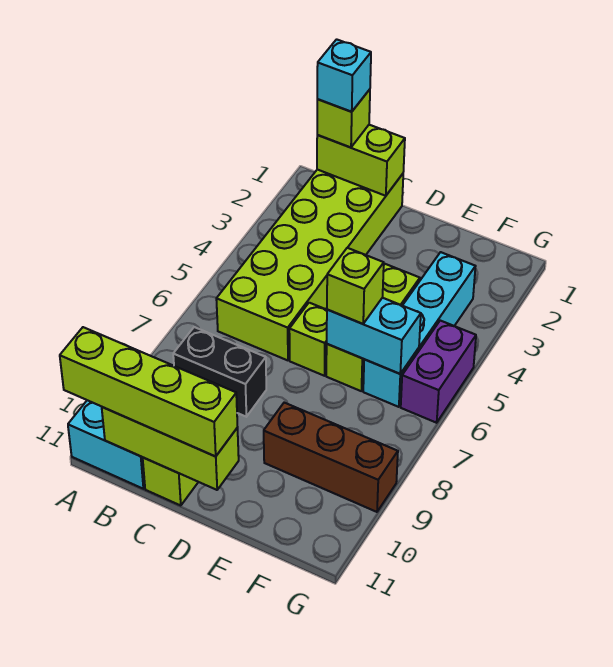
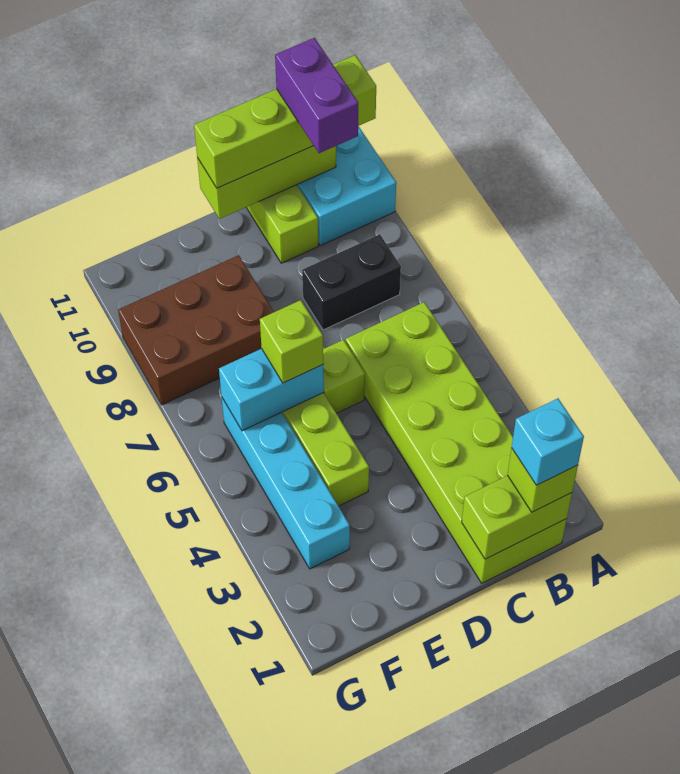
brown brick E9:G9 level 1 -> brown brick E8:G9 level 1
purple brick G5:G6 level 1 -> purple brick B10:B11 level 4

